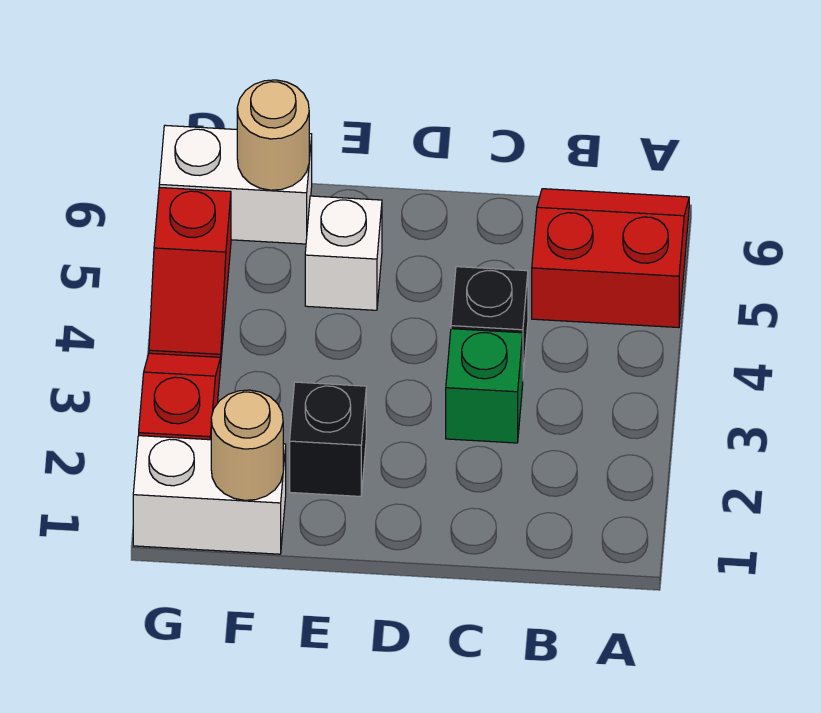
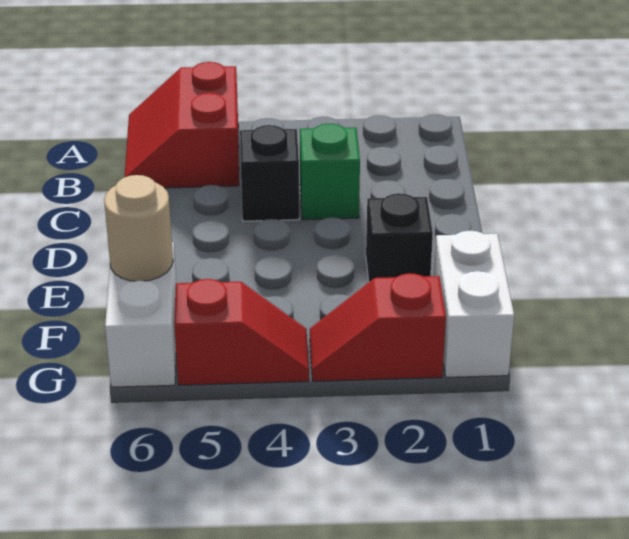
white brick E5 level 1 -> none
tan round brick F1 level 2 -> none

